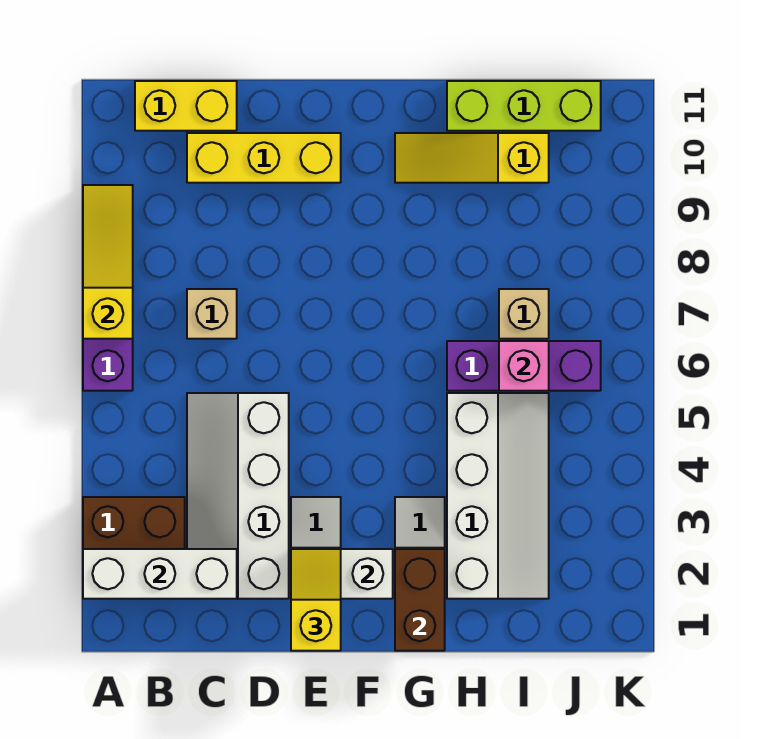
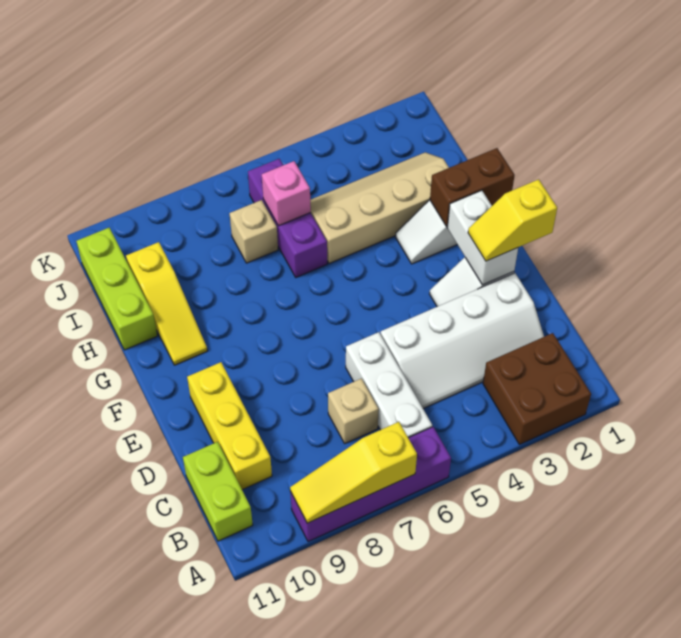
white brick A2:C2 level 2 -> white brick B6:D6 level 1
yellow brick B11:C11 level 1 -> lime brick B11:C11 level 1
white slope H2:I5 level 1 top H -> tan slope H2:I5 level 1 top H

